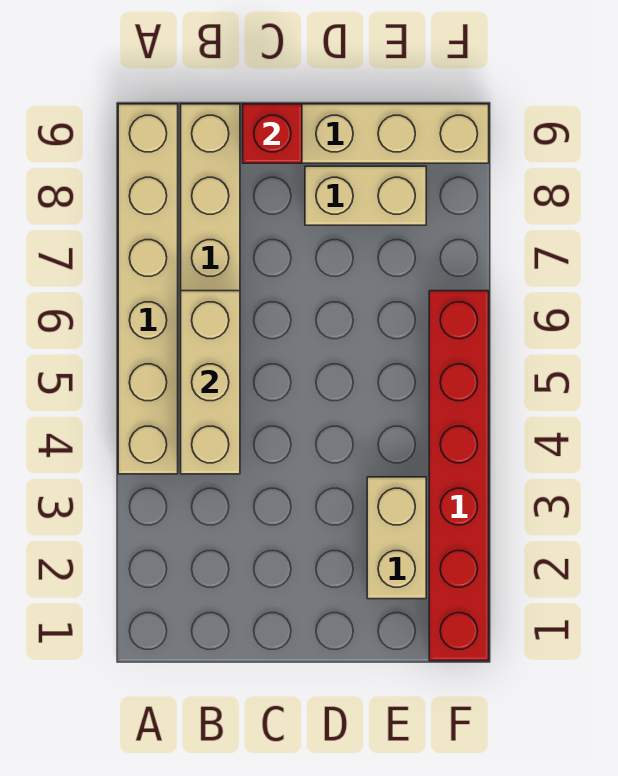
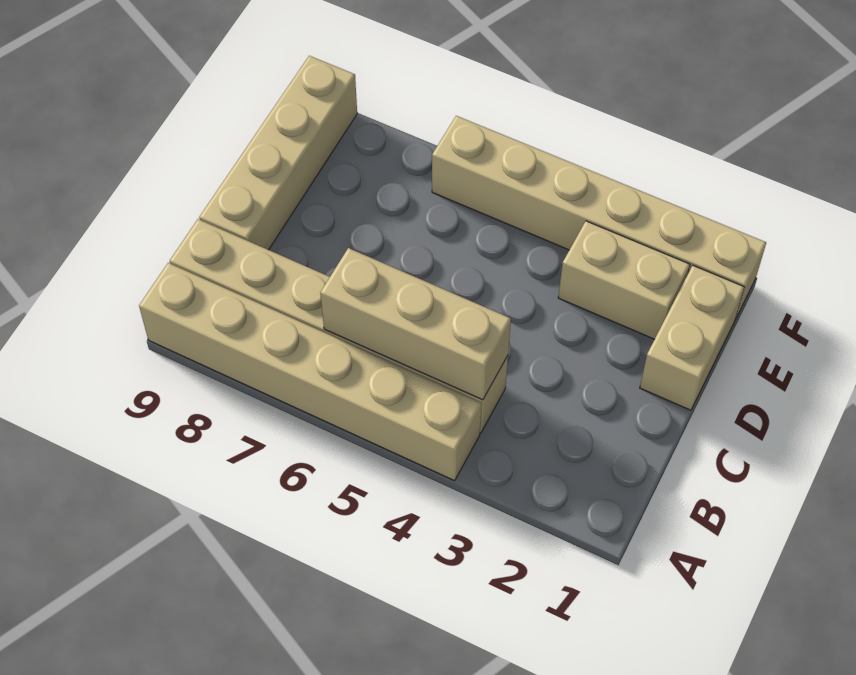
red brick C9 level 2 -> none
tan brick D8:E8 level 1 -> tan brick D1:E1 level 1
red brick F1:F6 level 1 -> tan brick F1:F6 level 1

